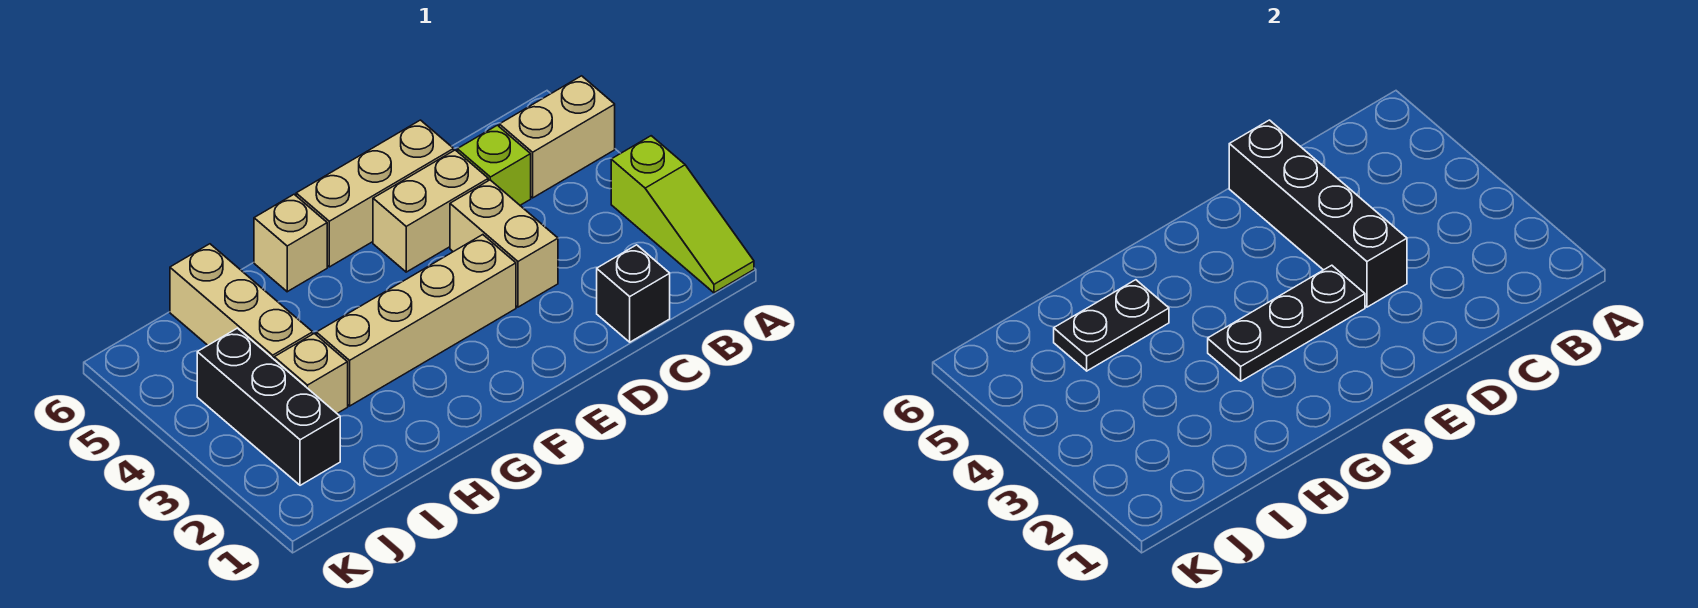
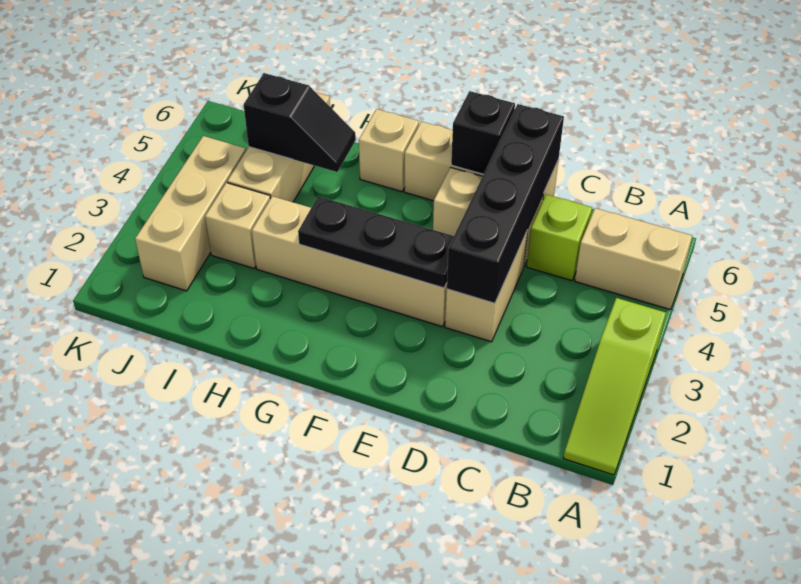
black brick C1 level 1 -> black brick E6 level 2
black plate H5:I5 level 2 -> black slope H5:I5 level 2 top I
black brick J2:J4 level 1 -> tan brick J2:J4 level 1

